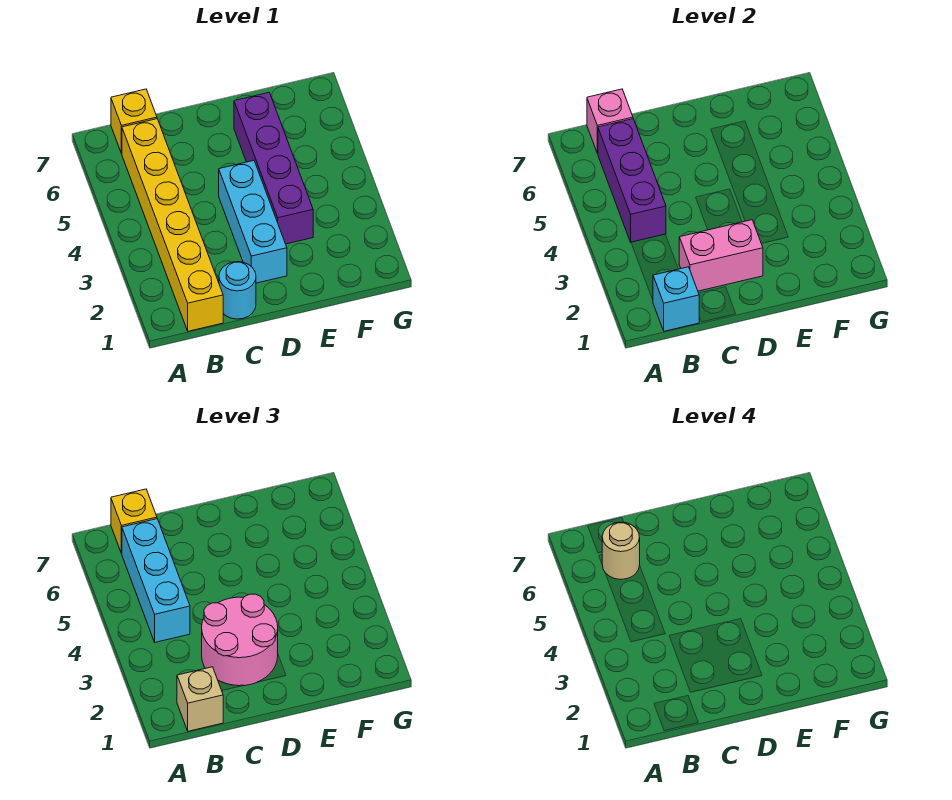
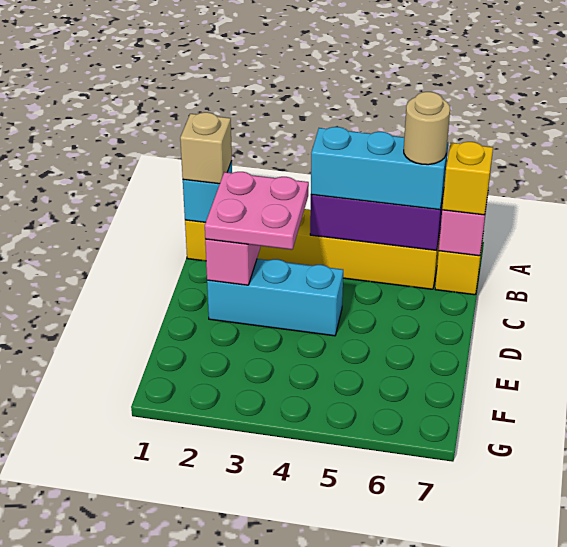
cyan round brick C1 level 1 -> none
pink round brick C2:D3 level 3 -> pink plate C2:D3 level 3
purple brick E3:E6 level 1 -> none

